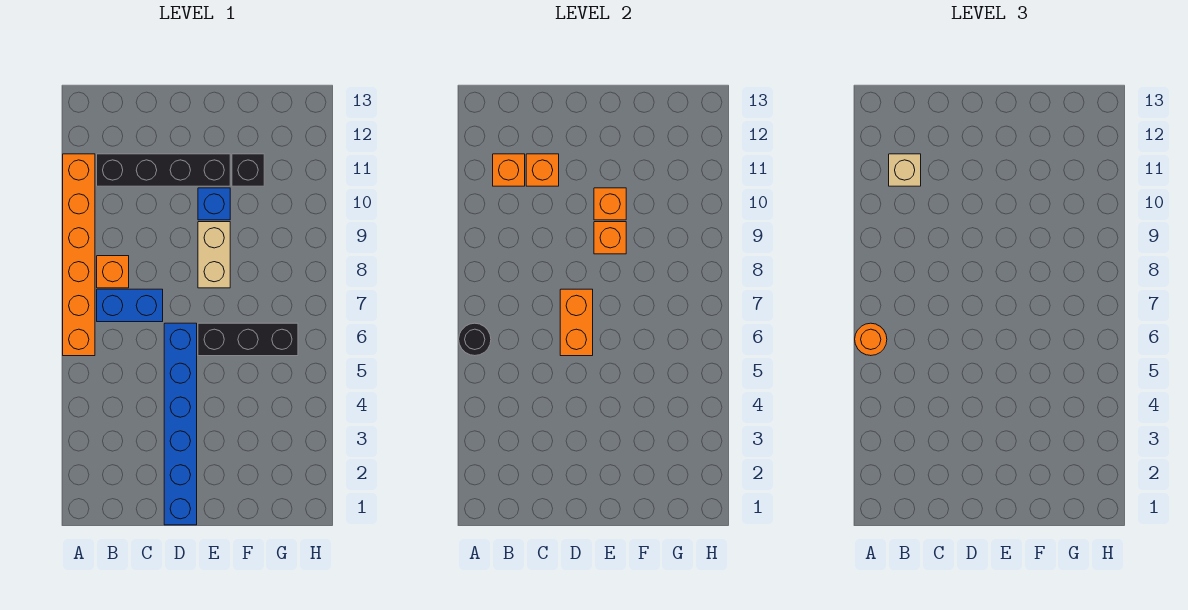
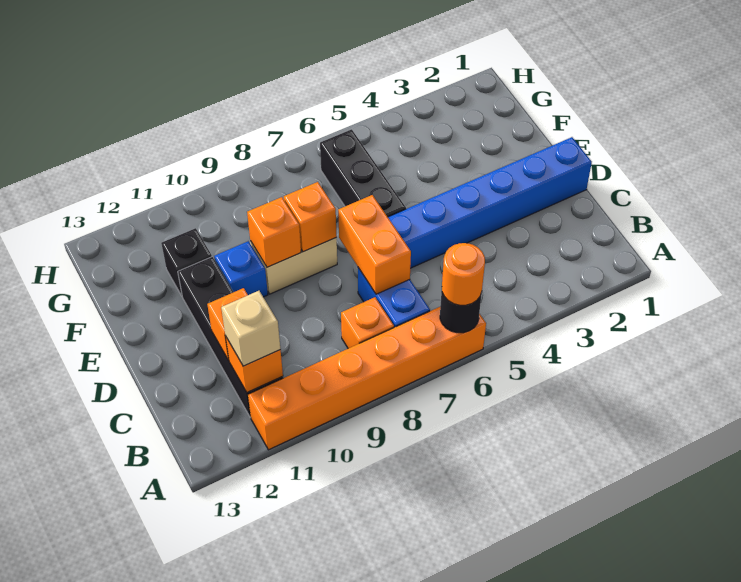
orange brick D6:D7 level 2 -> orange brick C7:D7 level 2
orange brick E10 level 2 -> orange brick E8 level 2

